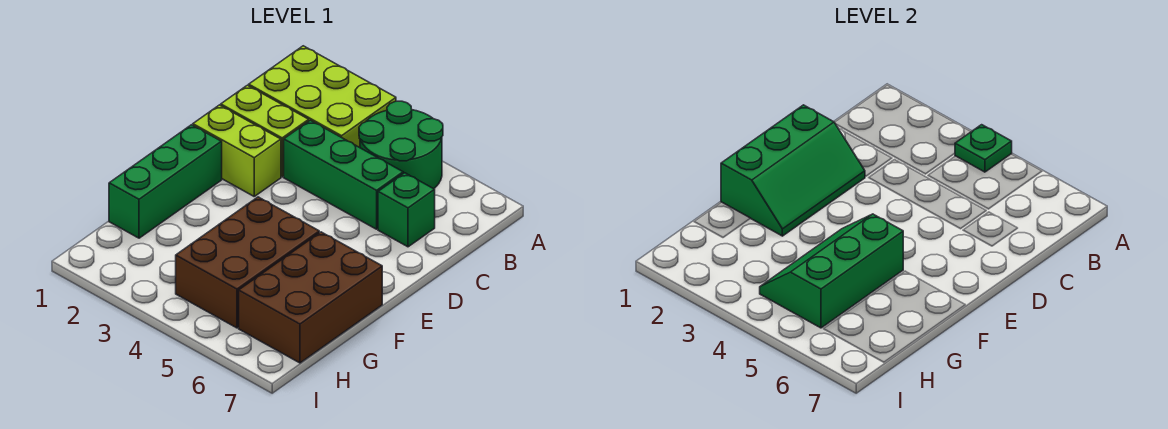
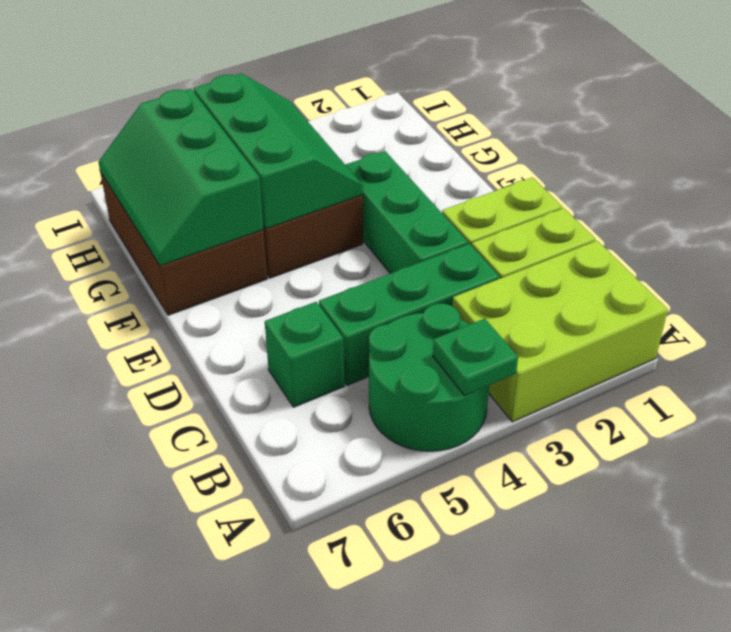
green slope D1:F2 level 2 top 1 -> green slope F6:H7 level 2 top 6
green brick E1:G1 level 1 -> green brick D3:F3 level 1

